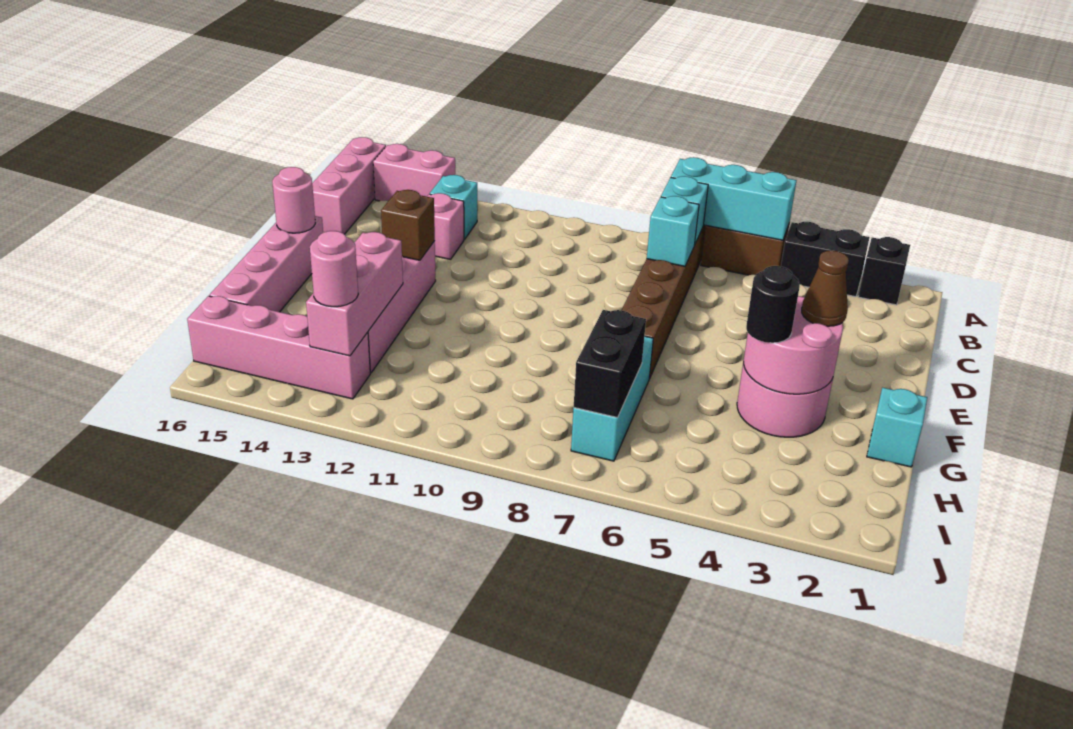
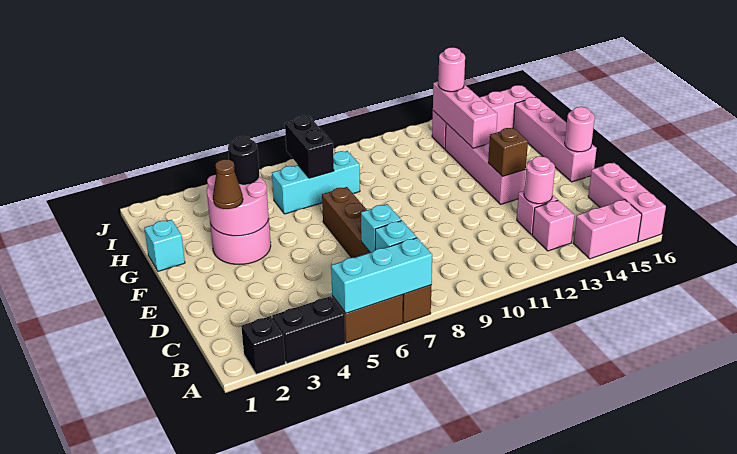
cyan brick B13 level 1 -> pink brick B13 level 1
none -> pink round brick C13 level 2
cyan brick G7:I7 level 1 -> cyan brick H6:H8 level 1

